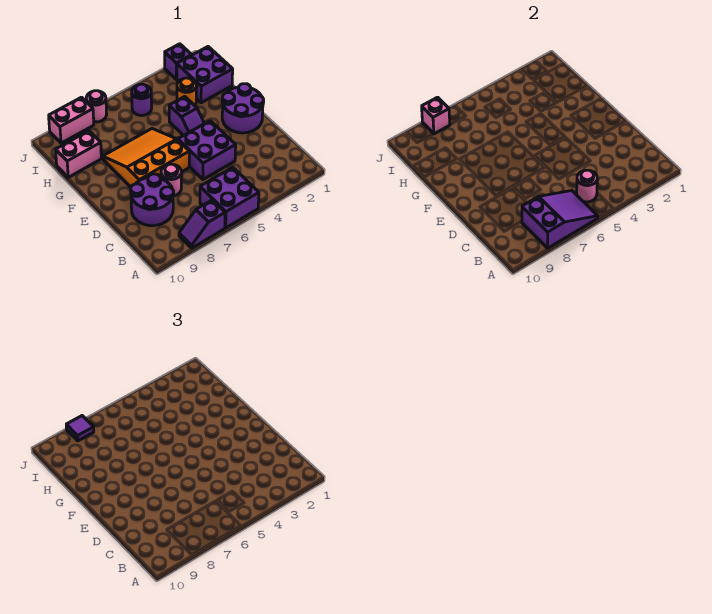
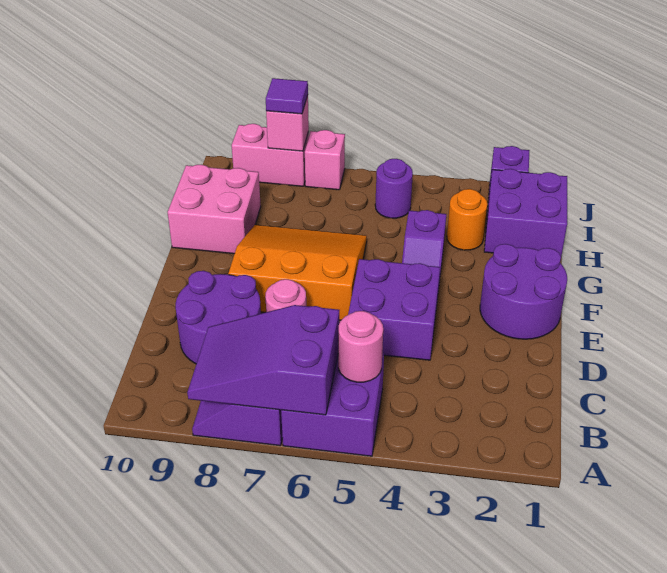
purple slope A6:B8 level 2 top 8 -> purple slope A6:B8 level 2 top 6
pink brick H9:H10 level 1 -> pink brick G9:H10 level 1
pink round brick J7 level 1 -> pink brick J7 level 1

